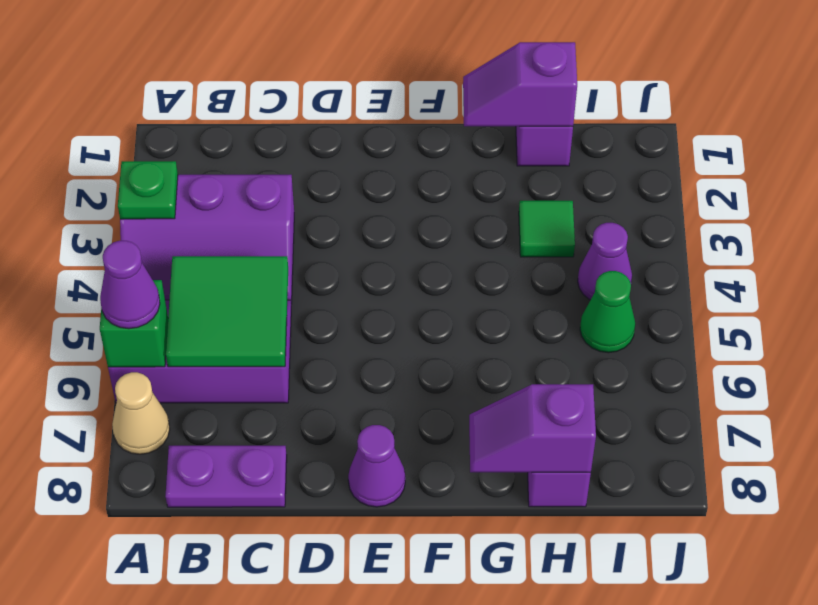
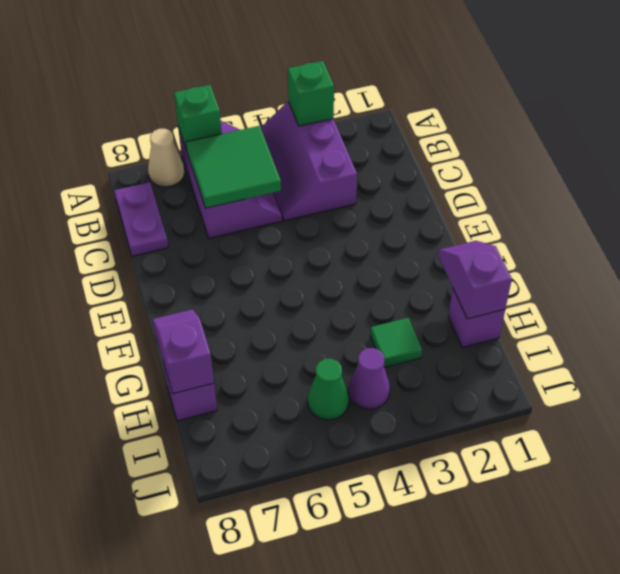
green plate A3 level 2 -> green brick A3 level 2
purple cone A6 level 3 -> none
purple cone E8 level 1 -> none

